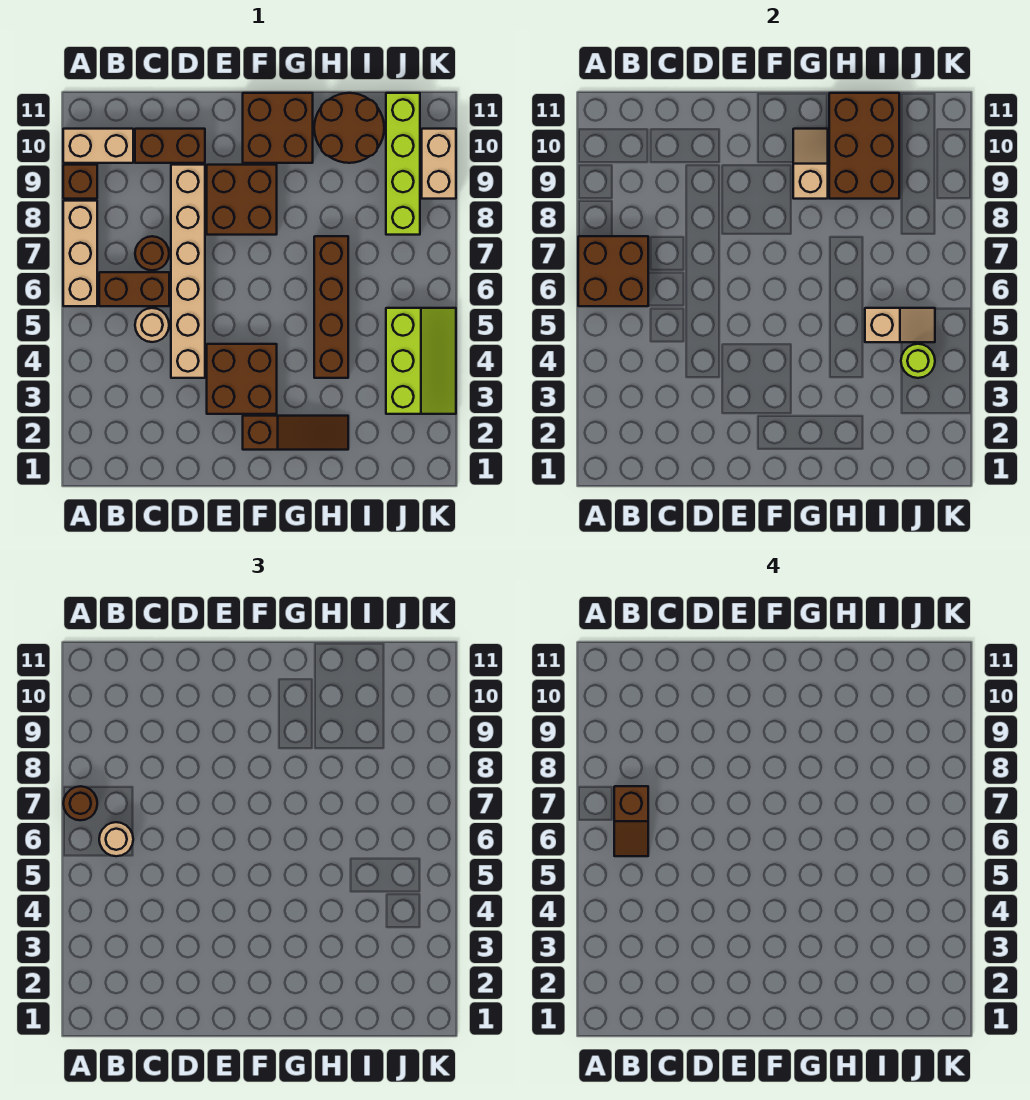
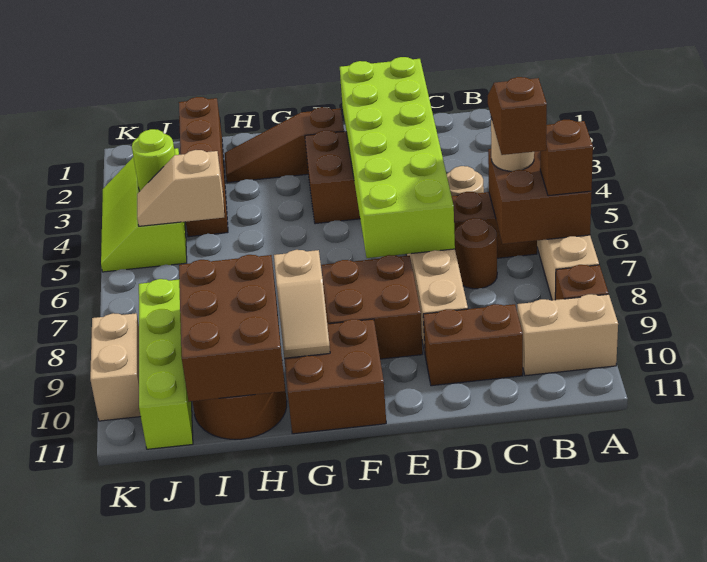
brown round brick A7 level 3 -> brown brick A7 level 3
none -> lime brick D2:E7 level 2
brown brick H4:H7 level 1 -> brown brick I1:I4 level 1

